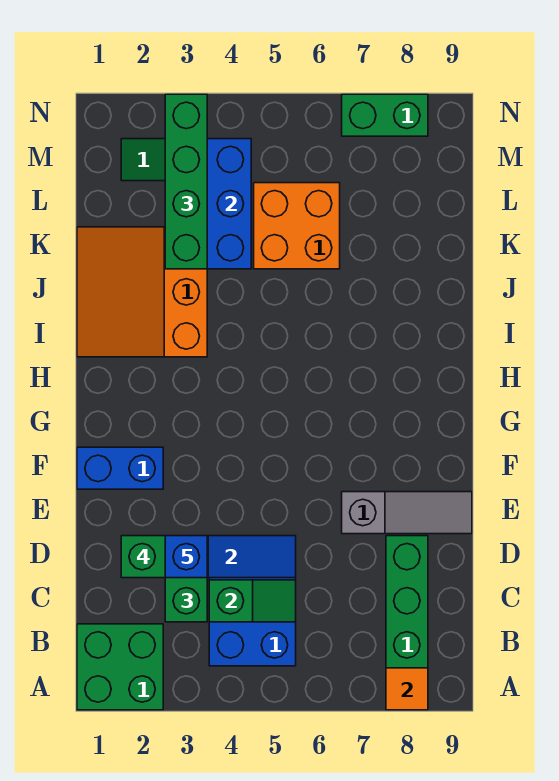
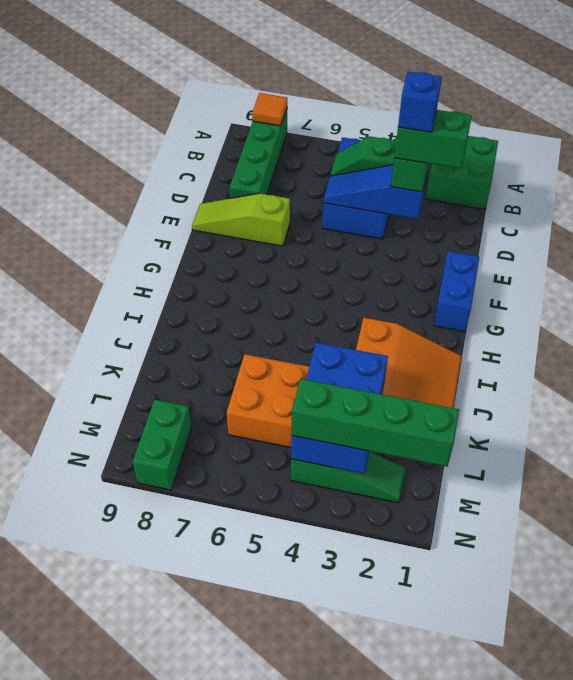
grey slope E7:E9 level 1 top 7 -> lime slope E7:E9 level 1 top 7
blue brick F1:F2 level 1 -> blue brick F1:G1 level 1
green brick K3:N3 level 3 -> green brick M1:M4 level 3
green brick N7:N8 level 1 -> green brick M8:N8 level 1

